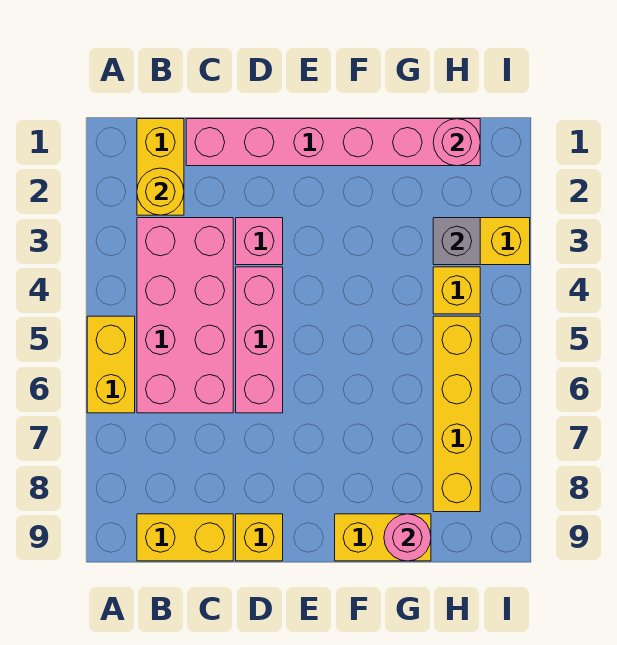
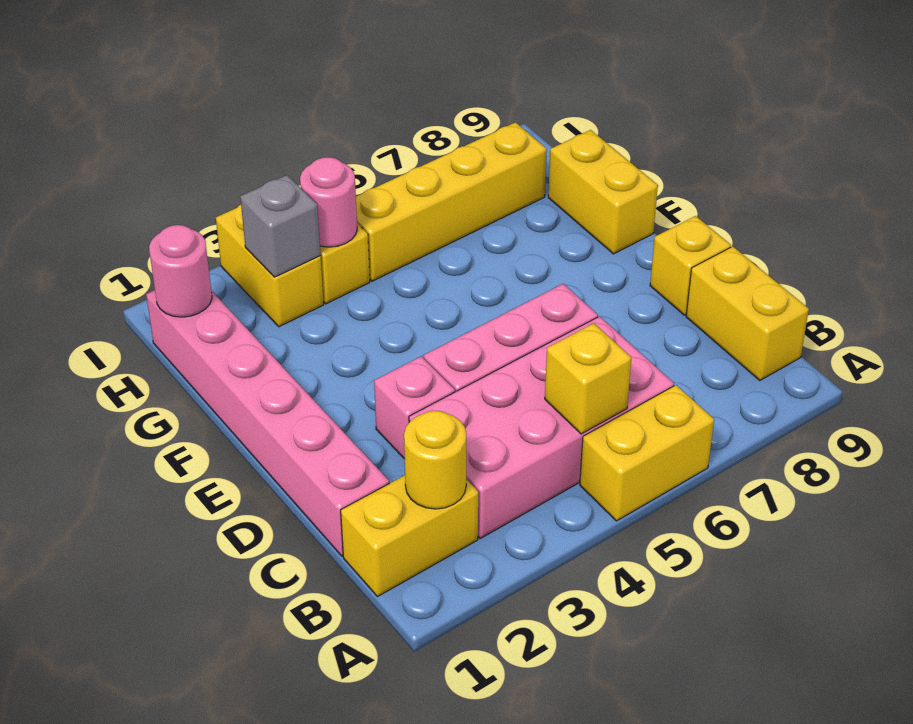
none -> yellow brick B5 level 2
pink round brick G9 level 2 -> pink round brick H4 level 2

